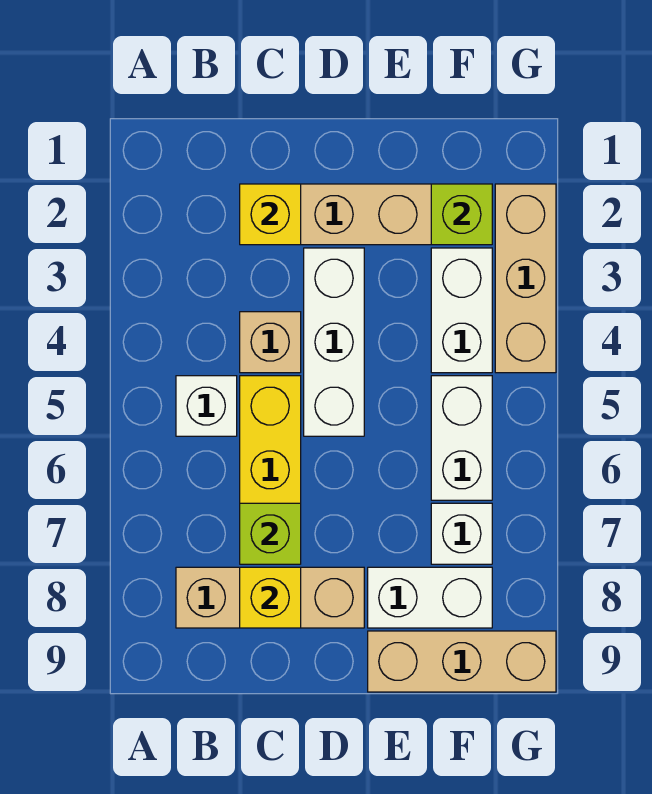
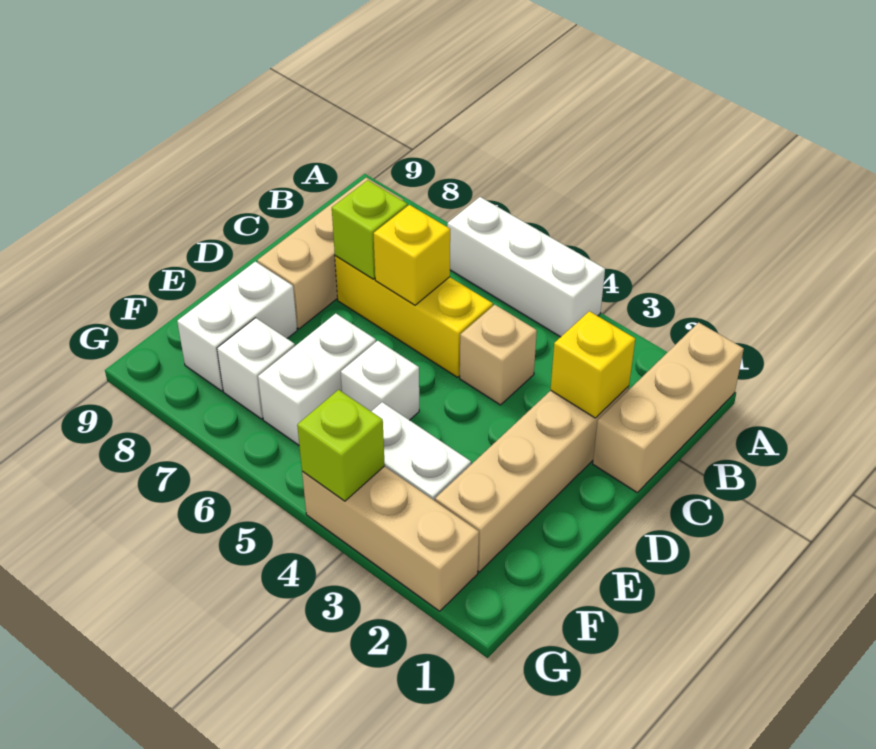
white brick B5 level 1 -> white brick E5 level 1
yellow brick C8 level 2 -> yellow brick C6 level 2
white brick D3:D5 level 1 -> white brick A4:A6 level 1
tan brick E9:G9 level 1 -> tan brick A1:C1 level 1
lime brick F2 level 2 -> lime brick G4 level 2
white brick F5:F6 level 1 -> white brick E6:F6 level 1

